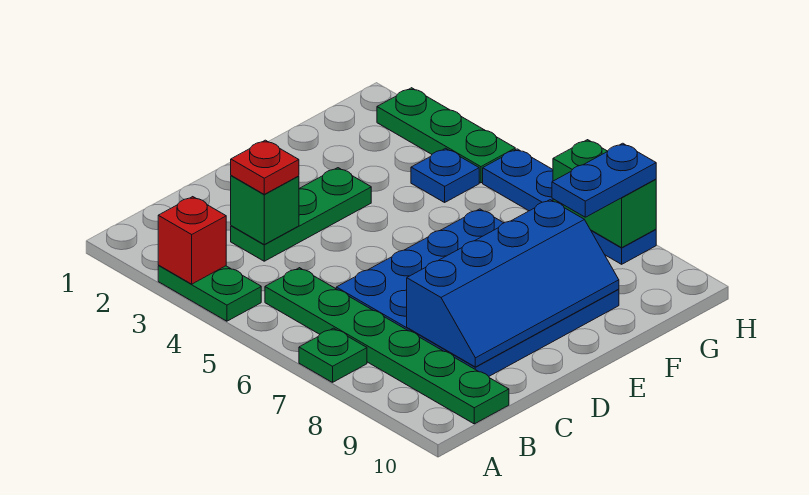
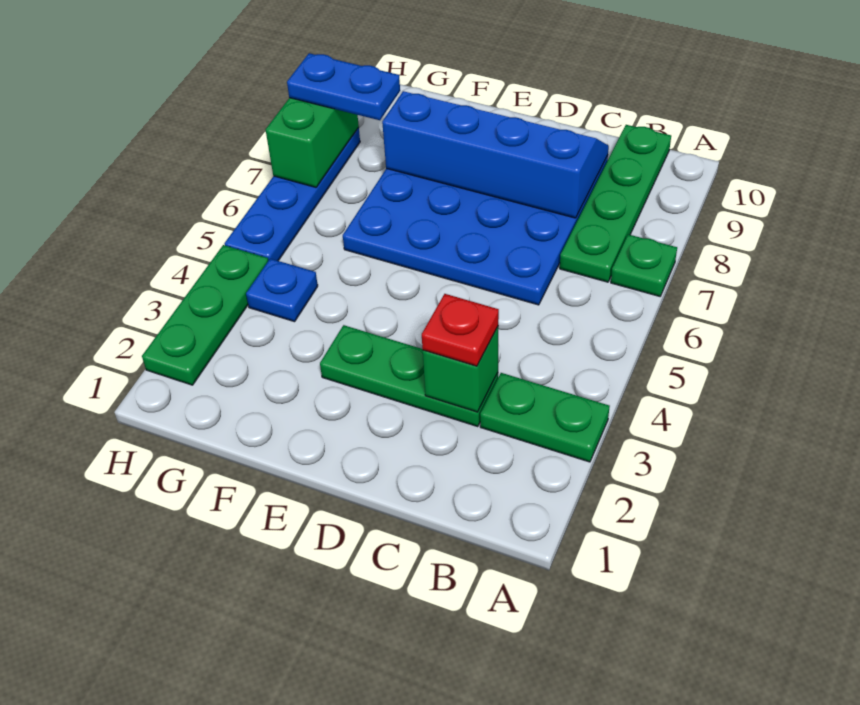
green plate A3:A4 level 1 -> green plate A3:B3 level 1
red brick A3 level 2 -> none
green plate B5:B10 level 1 -> green plate B7:B10 level 1

